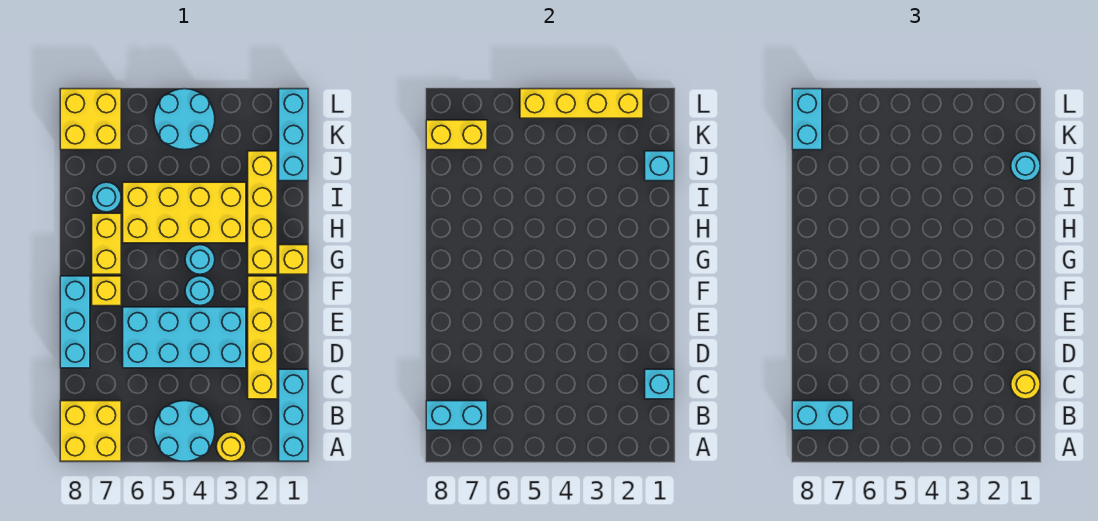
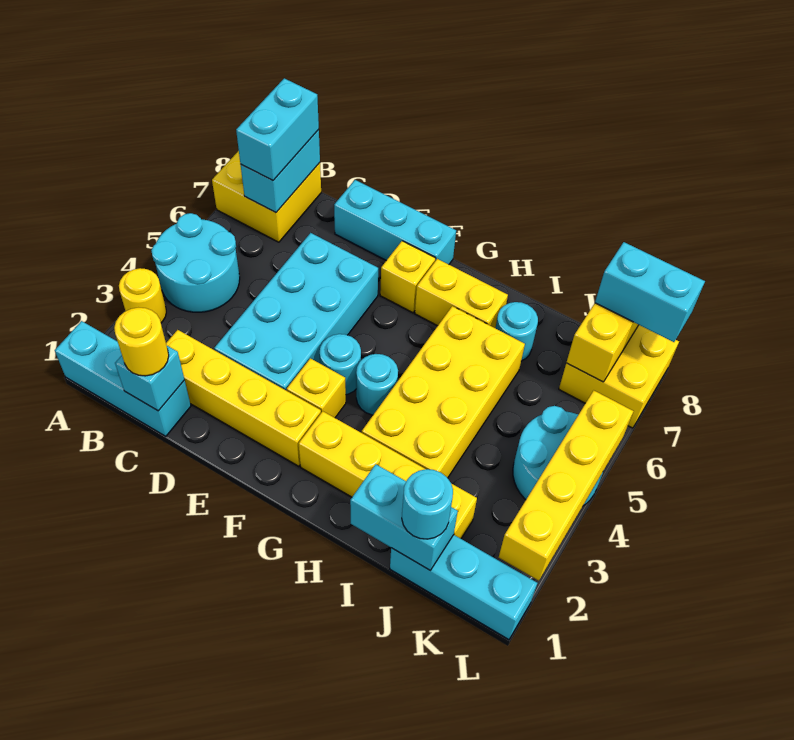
yellow brick G1 level 1 -> yellow brick F3 level 1
cyan brick J1 level 2 -> cyan brick I1:J1 level 2

